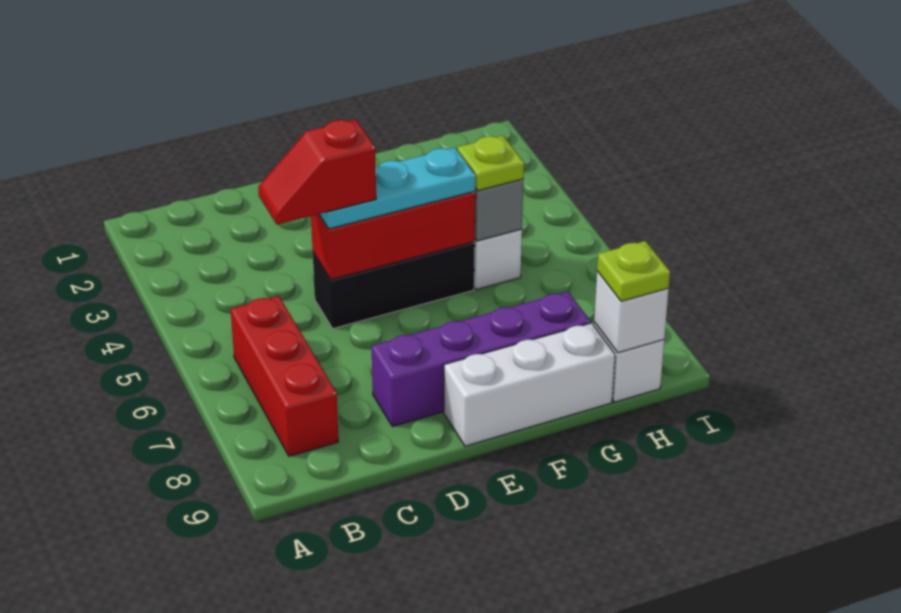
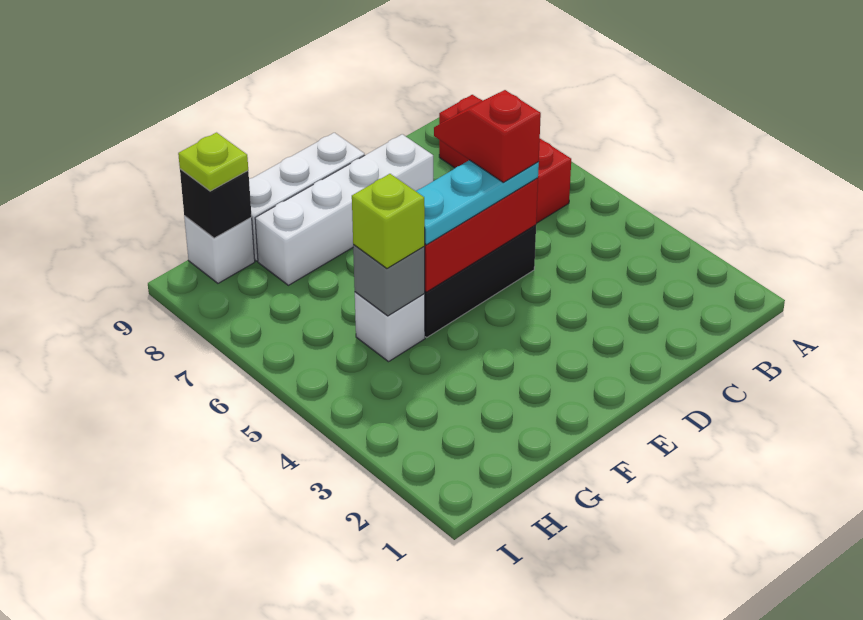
red slope C5:D5 level 4 top D -> red slope D5:D6 level 4 top 5
purple brick D8:G8 level 1 -> white brick D8:G8 level 1
lime plate G5 level 3 -> lime brick G5 level 3
white brick H9 level 2 -> black brick H9 level 2

